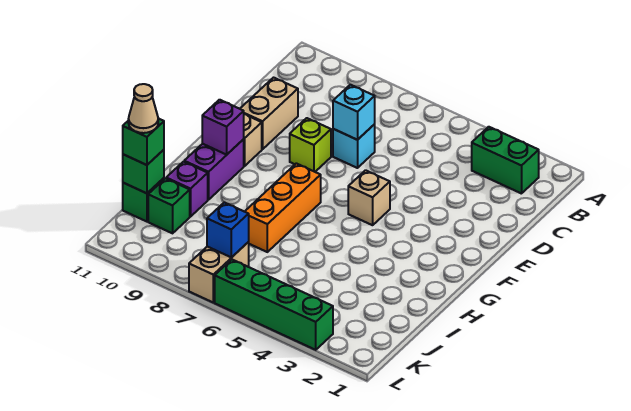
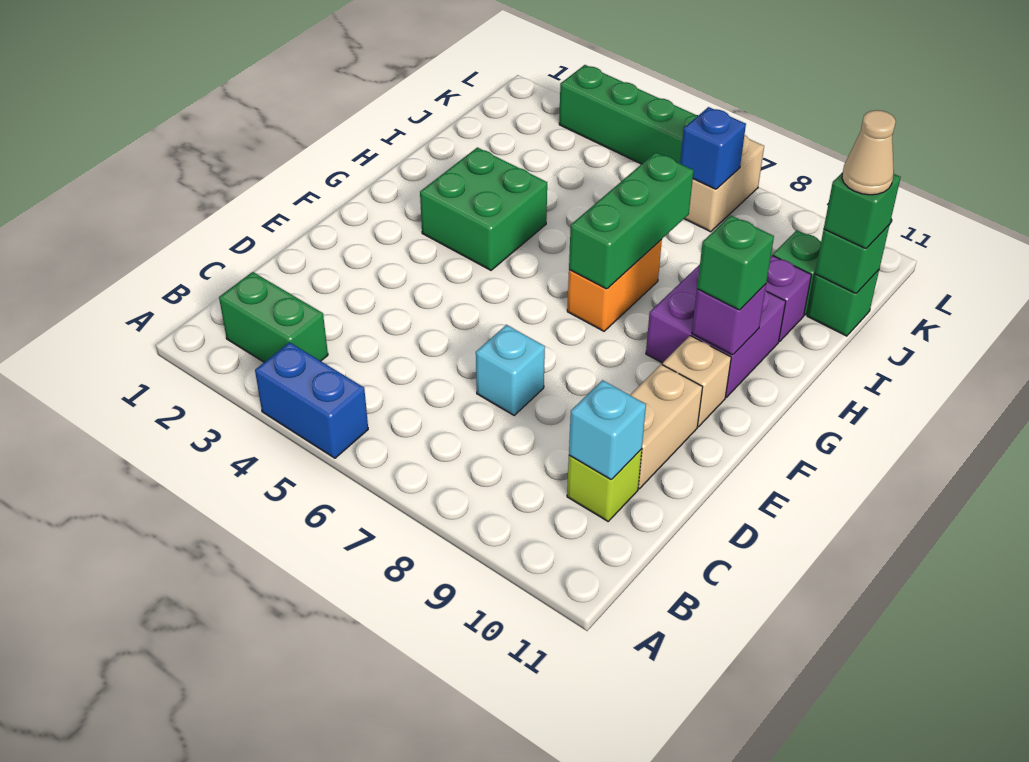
none -> blue brick A4:A5 level 1
cyan brick D7 level 2 -> cyan brick C10 level 2
lime brick E8 level 1 -> lime brick C10 level 1
tan brick F5 level 1 -> none
none -> green brick G3:H4 level 1
orange brick G7:I7 level 1 -> orange brick G7:H7 level 1
none -> green brick G7:I7 level 2
purple brick G10:H10 level 1 -> purple brick G9:H10 level 1
none -> green brick G10 level 3

